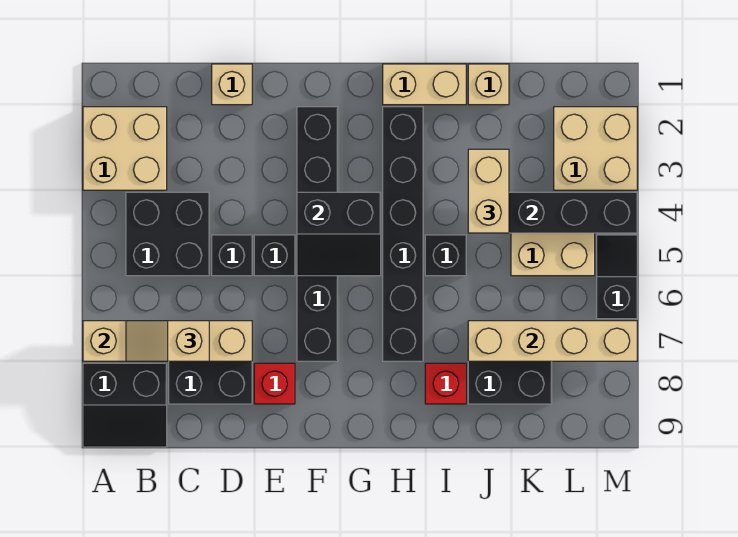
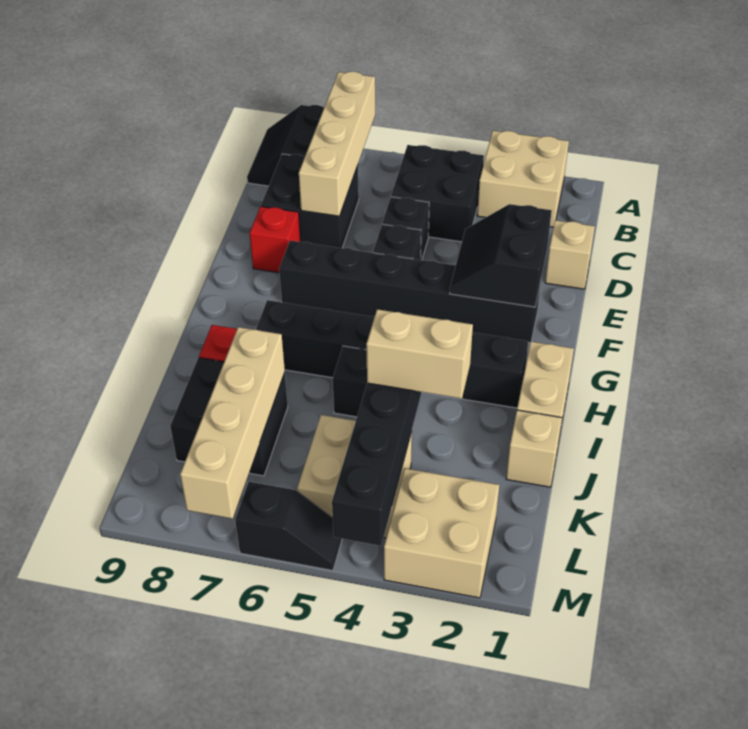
tan slope B7:C7 level 3 top C -> none
black slope F4:G5 level 2 top 4 -> black slope E2:F3 level 2 top 2

